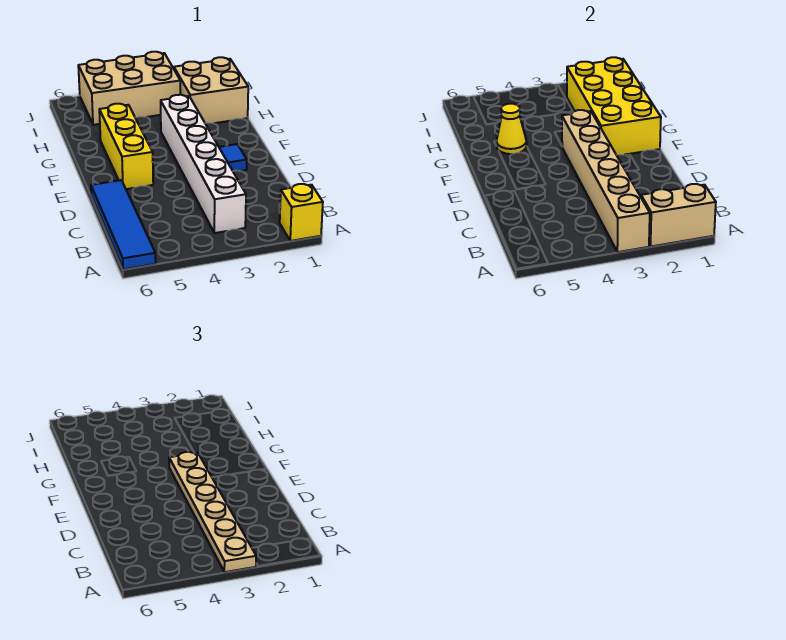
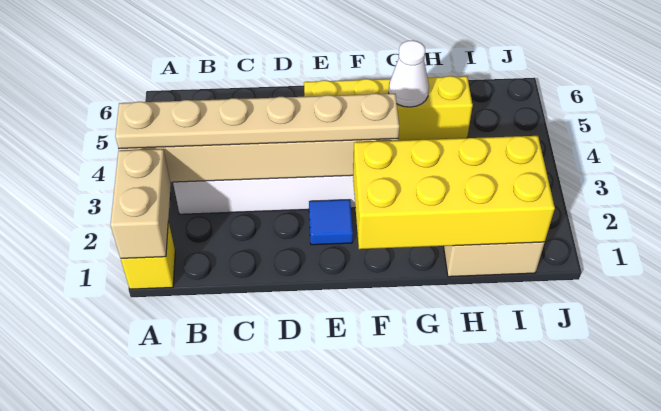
blue tile A6:D6 level 1 -> none
yellow brick E5:G5 level 1 -> yellow brick E5:H5 level 1
yellow cone G5 level 2 -> white cone G5 level 2
tan brick I3:J5 level 1 -> none

